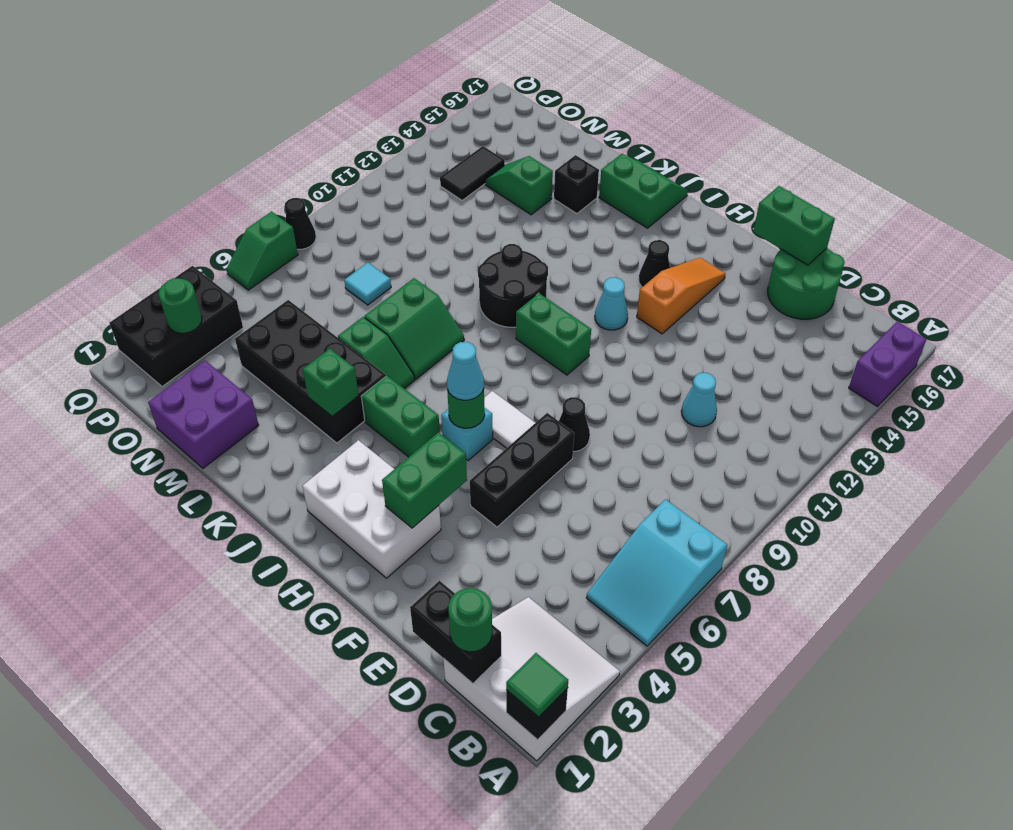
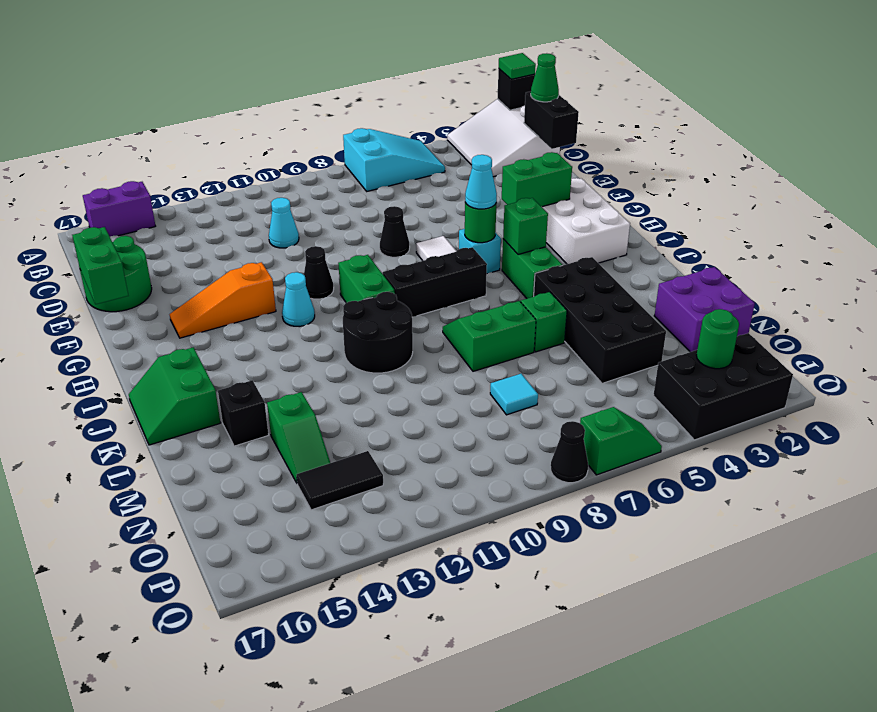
green round brick C1 level 3 -> green cone C1 level 3
black brick F5:F7 level 1 -> black brick I7:I9 level 1
black cone H14 level 1 -> black cone G11 level 1
green brick K4 level 2 -> green brick I5 level 2

